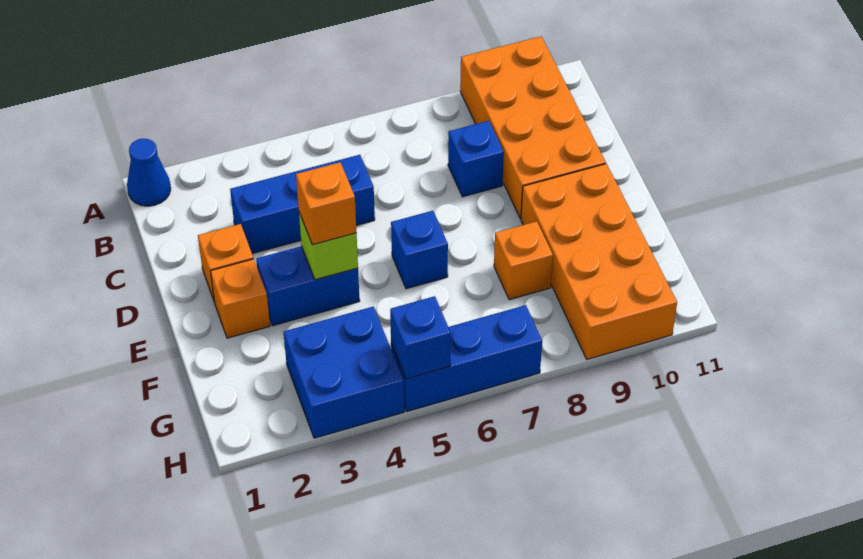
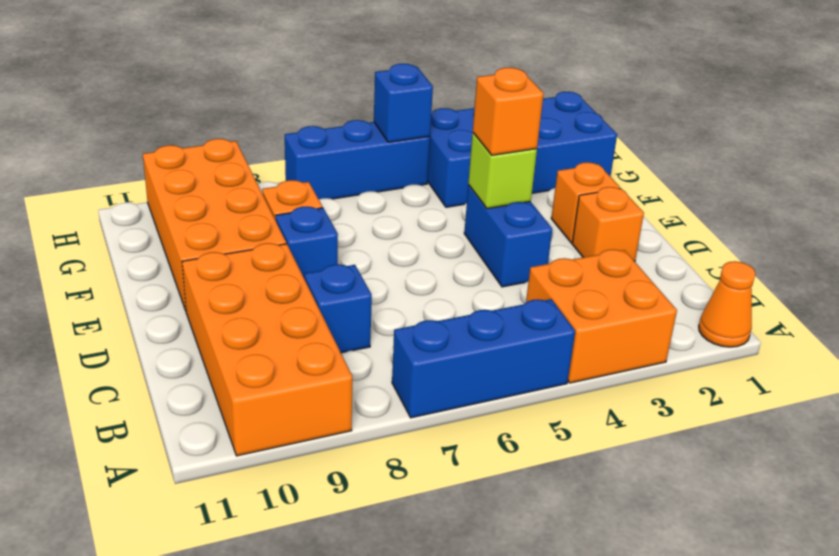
blue cone A1 level 1 -> orange cone A1 level 1
none -> orange brick A3:B4 level 1
blue brick C3:C5 level 1 -> blue brick A5:A7 level 1
blue brick E3:E4 level 1 -> blue brick D4:E4 level 1
blue brick E6 level 1 -> blue brick E8 level 1
blue brick G3:H4 level 1 -> blue brick G1:H4 level 1

